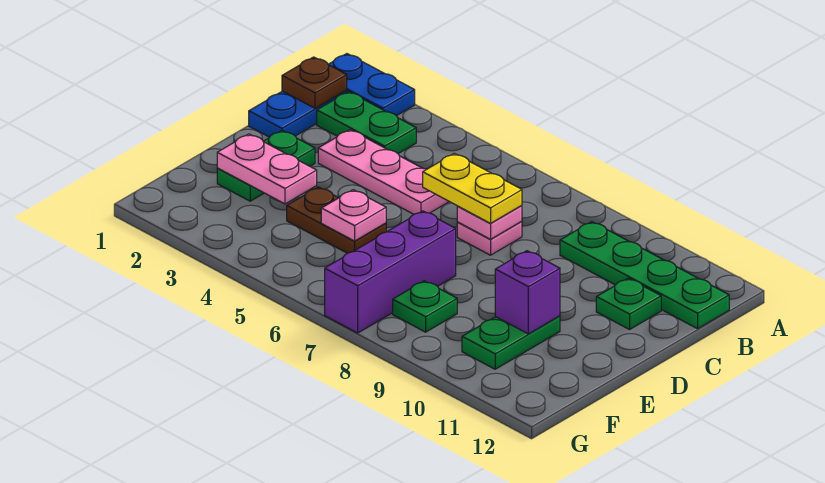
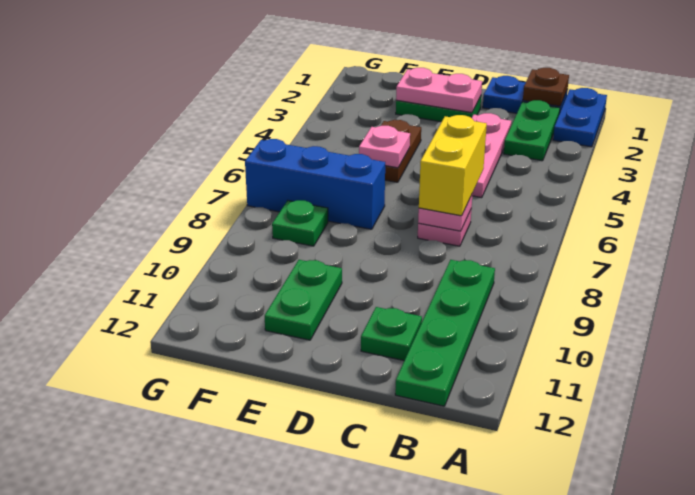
yellow plate C6:C7 level 3 -> yellow brick C6:C7 level 3
pink plate E2:E3 level 2 -> pink plate D2:E2 level 2
purple brick E7:G7 level 1 -> blue brick E7:G7 level 1
green plate E10:F10 level 1 -> green plate E10:E11 level 1
purple brick E10 level 2 -> none

